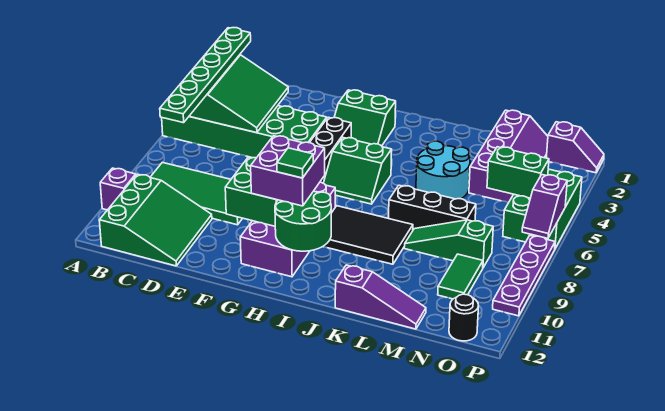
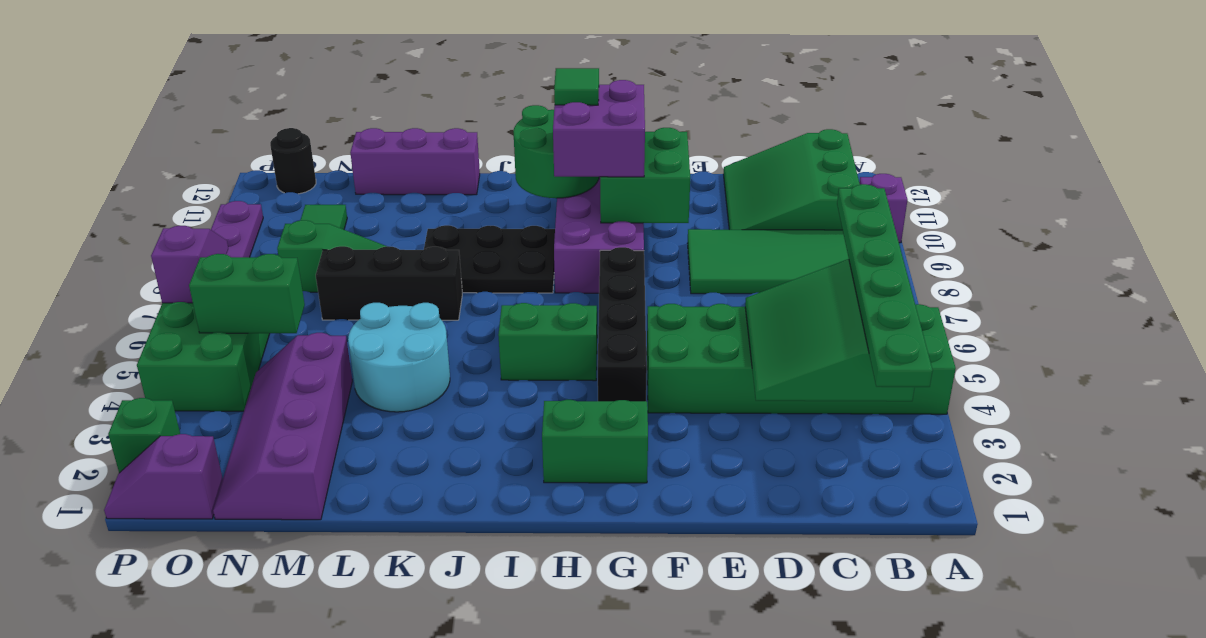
black tile I8:K9 level 1 -> black plate I8:K9 level 1
purple slope K12:M12 level 1 top K -> purple brick K12:M12 level 1
none -> green brick P2 level 1

